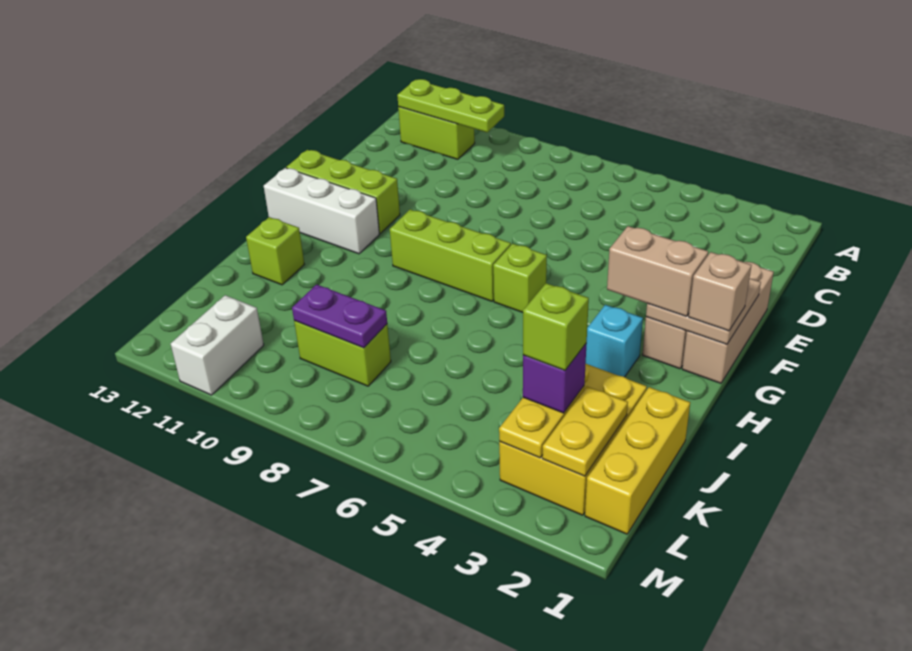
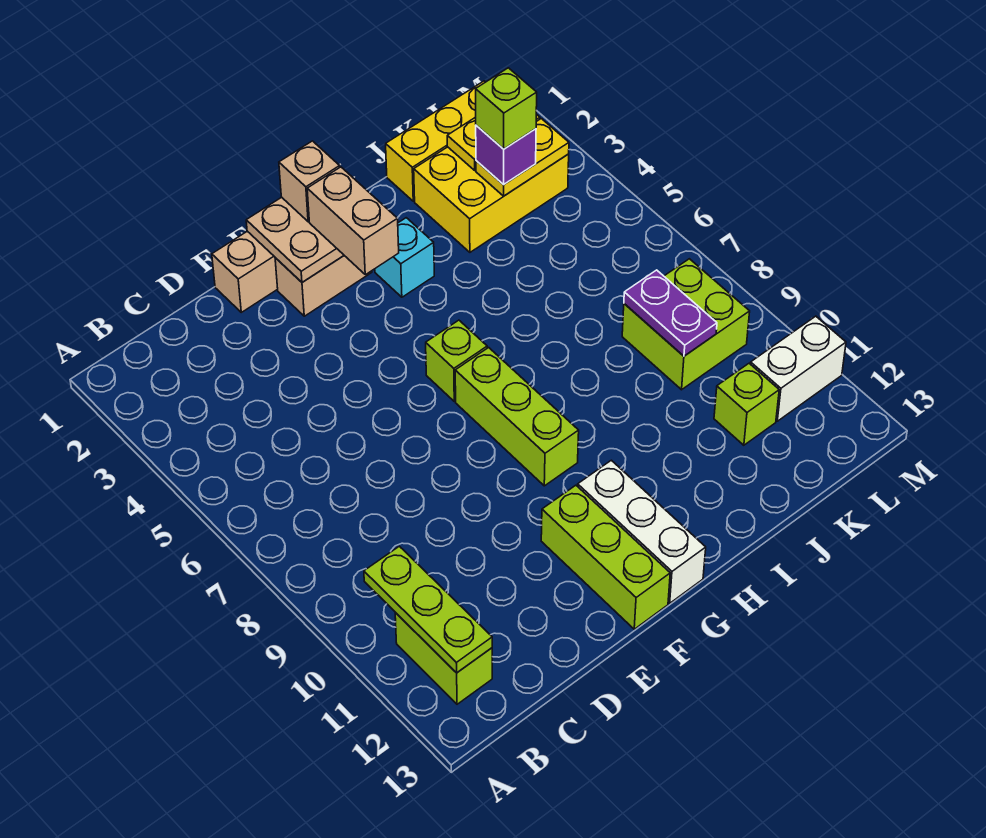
lime brick I12 level 1 -> lime brick K11 level 1
lime brick K8:K9 level 1 -> lime brick K8:L9 level 1

